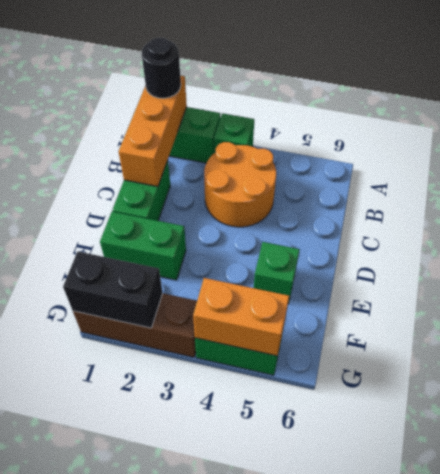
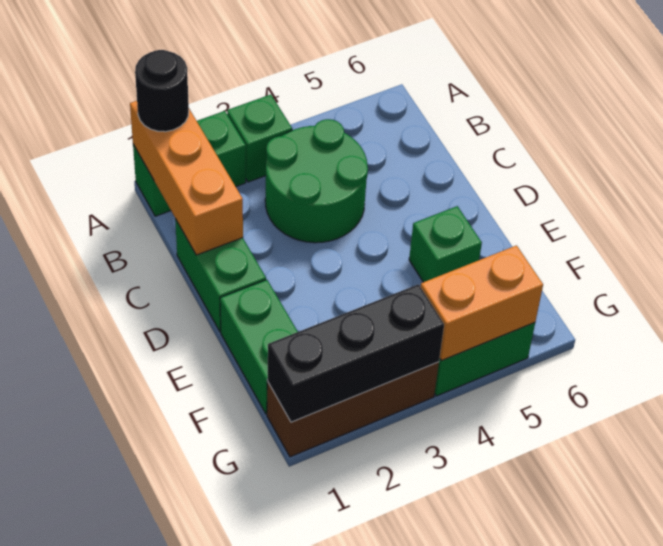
orange round brick B3:C4 level 1 -> green round brick B3:C4 level 1
green brick E1:E2 level 1 -> green brick E1:F1 level 1
black brick G1:G2 level 2 -> black brick G1:G3 level 2

